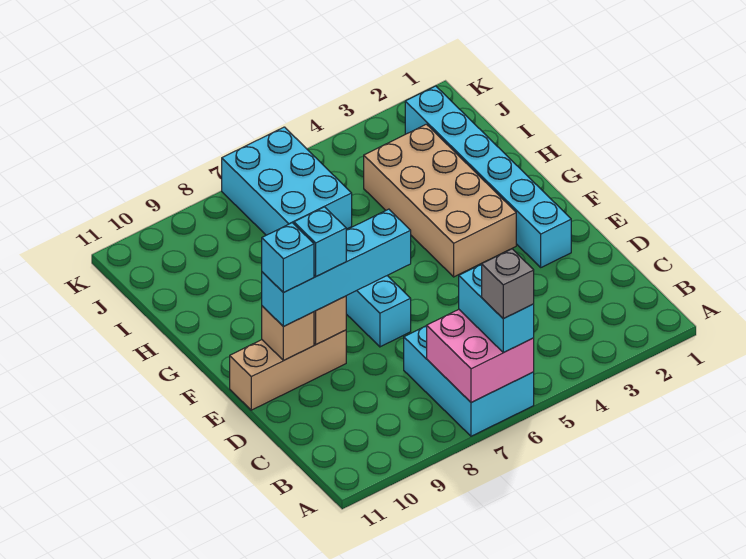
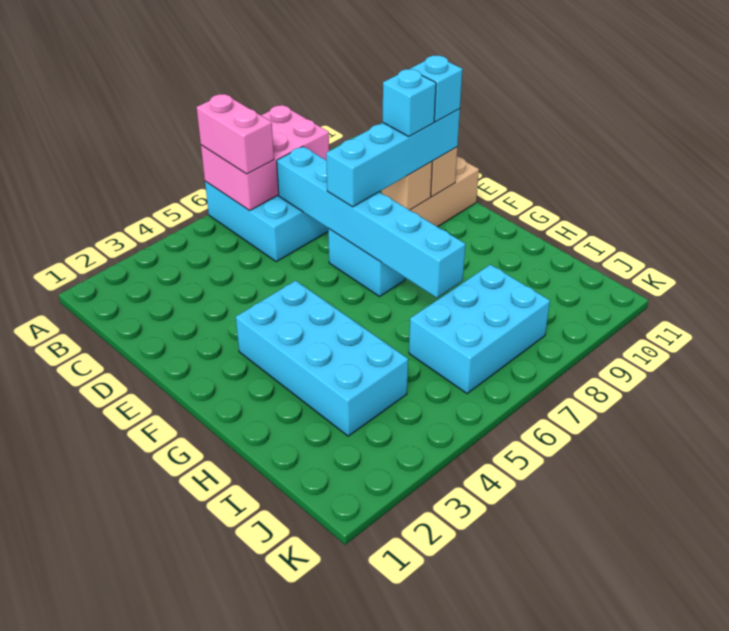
pink brick A6:B7 level 2 -> pink brick A6:B8 level 2
cyan brick A6:B6 level 3 -> pink brick A6:B6 level 3
grey brick A6 level 4 -> none
cyan brick E2:J2 level 1 -> cyan brick C7:H7 level 2
tan brick F3:I4 level 1 -> cyan brick F3:I4 level 1
cyan brick I6:K7 level 1 -> cyan brick I6:J8 level 1

